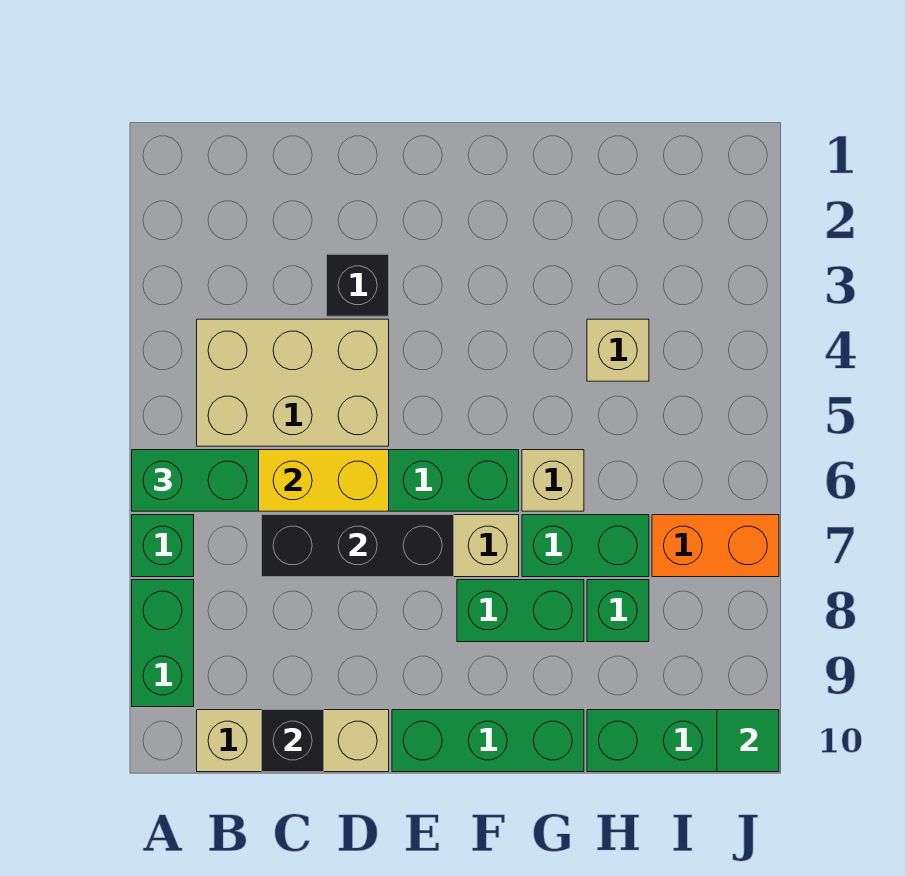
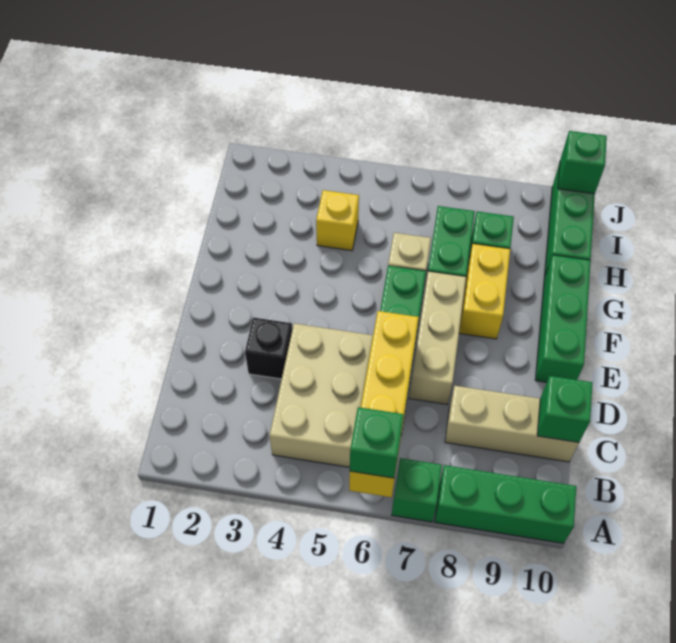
green brick A6:B6 level 3 -> green brick A6 level 3
green brick A8:A9 level 1 -> green brick A8:A10 level 1
tan brick B10:D10 level 1 -> tan brick C8:C10 level 1
black brick C7:E7 level 2 -> none
black brick C10 level 2 -> green brick C10 level 2
green brick F8:G8 level 1 -> yellow brick F8:G8 level 1
tan brick H4 level 1 -> yellow brick H4 level 1
orange brick I7:J7 level 1 -> none
green tile J10 level 2 -> green brick J10 level 2

